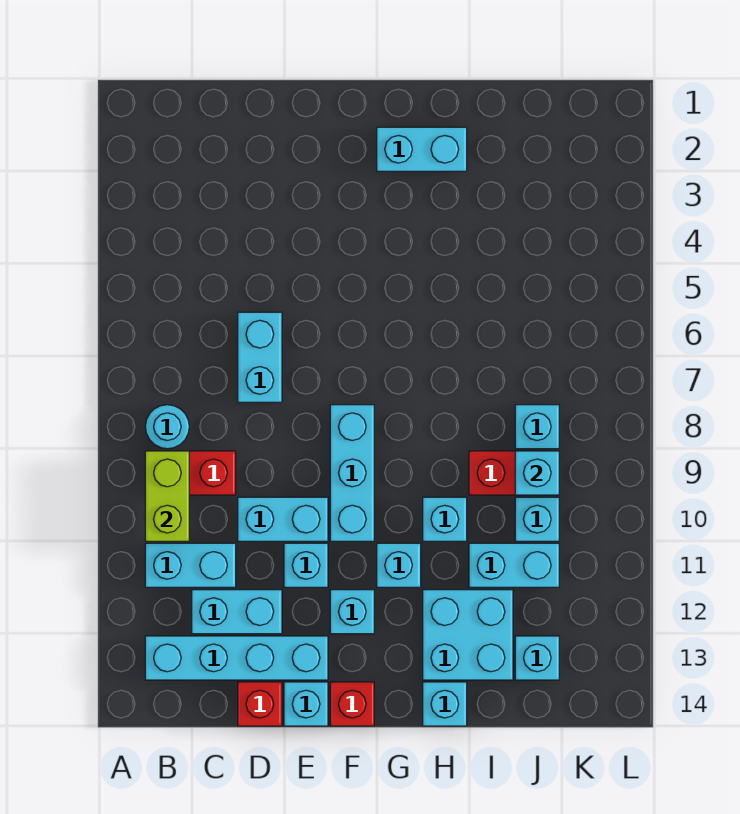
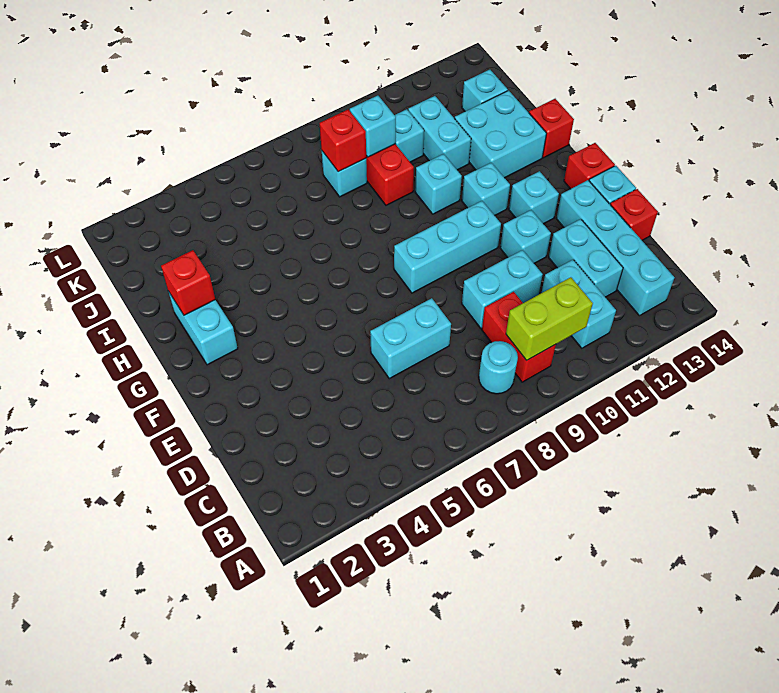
cyan brick D10:E10 level 1 -> cyan brick D9:D10 level 1
none -> red brick H2 level 2
cyan brick H14 level 1 -> red brick H14 level 1
none -> red brick J8 level 2

